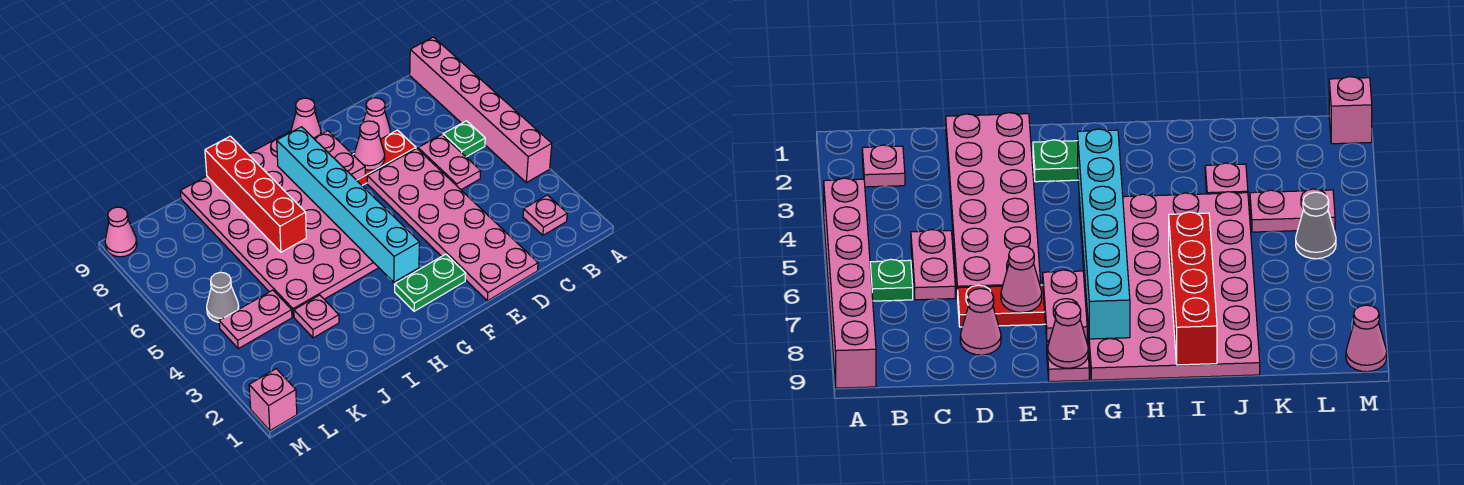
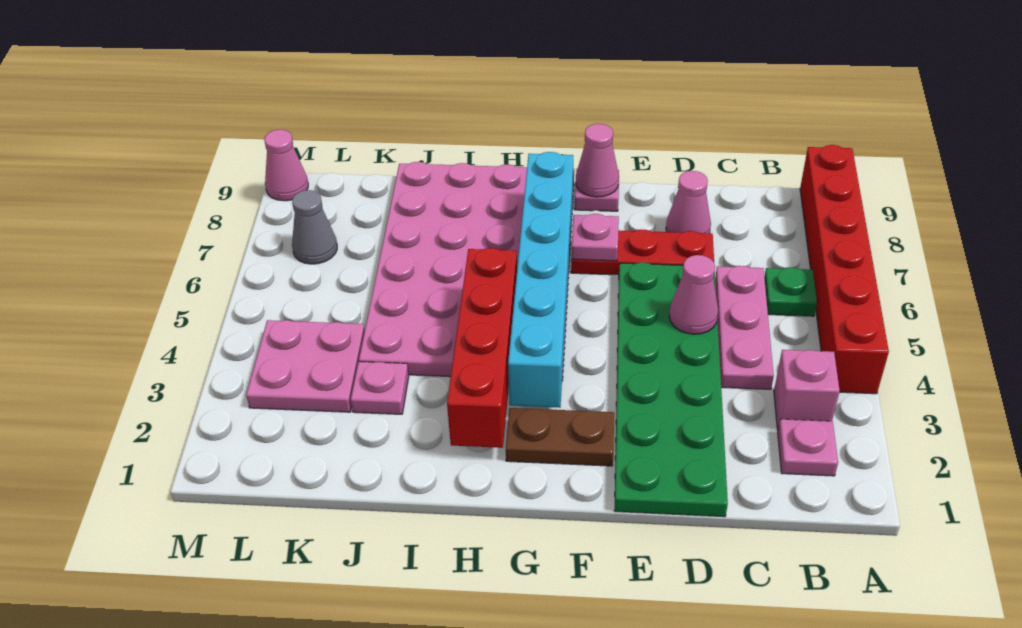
pink brick A4:A9 level 1 -> red brick A4:A9 level 1
pink plate C5:C6 level 1 -> pink plate C4:C6 level 1
pink plate D1:E6 level 1 -> green plate D1:E6 level 1
pink cone E7 level 2 -> pink cone D5 level 2
green plate F2:G2 level 1 -> brown plate F2:G2 level 1
pink plate F7:F8 level 2 -> pink plate F7 level 2
red brick I6:I9 level 2 -> red brick H2:H5 level 2
pink plate K4:L4 level 1 -> pink plate K3:L4 level 1
grey cone L5 level 1 -> grey cone L7 level 1
pink brick M1 level 1 -> pink brick B3 level 1

